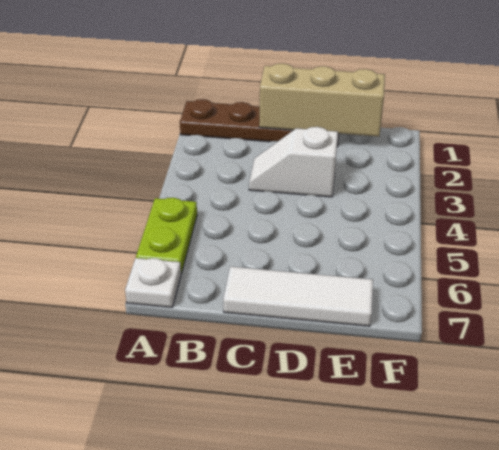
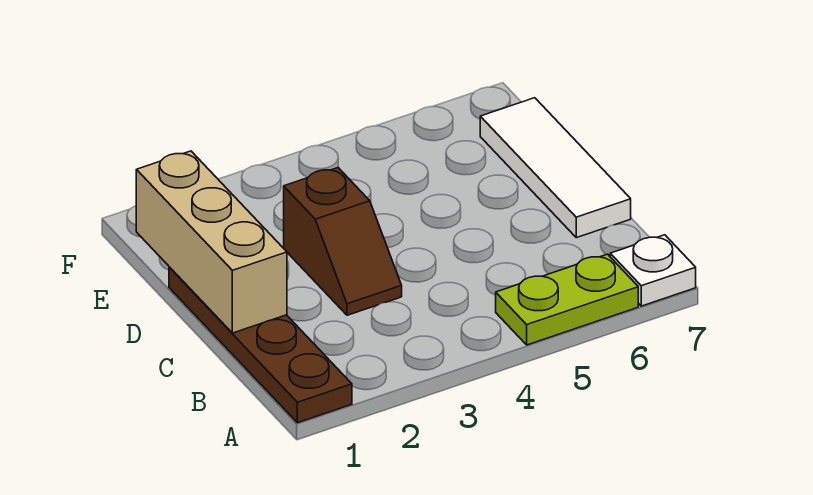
white slope C3:D3 level 1 top D -> brown slope C3:D3 level 1 top D

